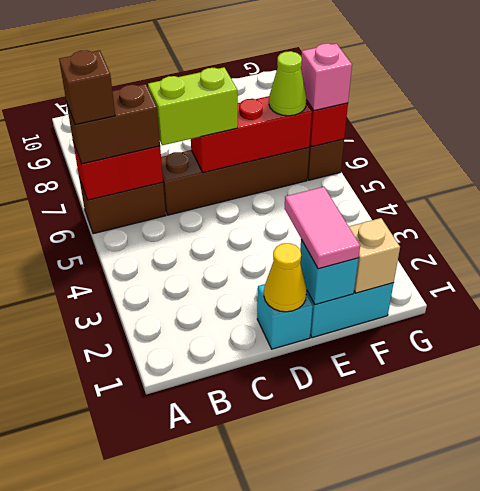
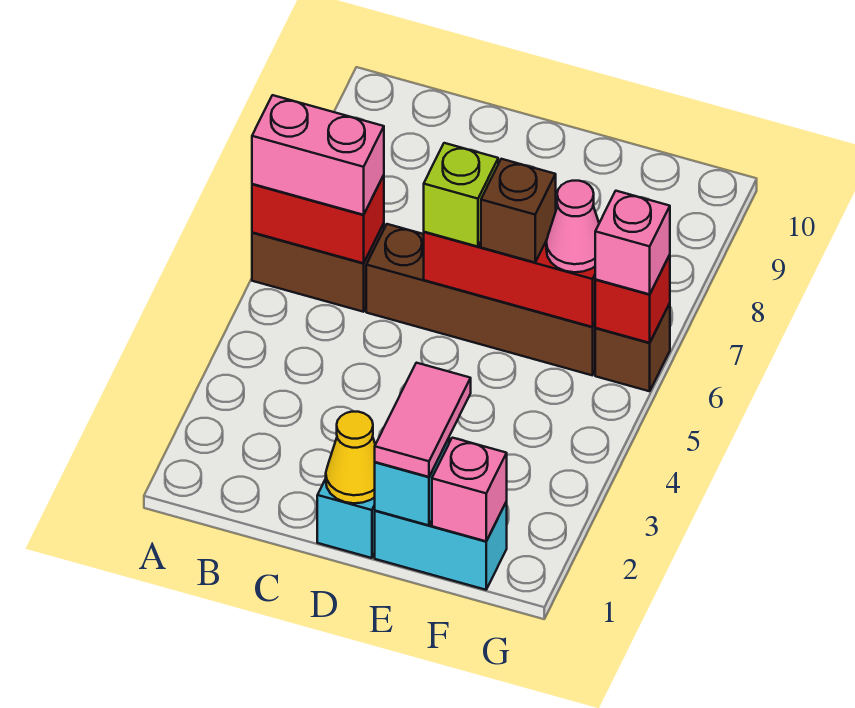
brown brick A6:B6 level 3 -> pink brick A6:B6 level 3
brown brick A6 level 4 -> brown brick E6 level 3
lime brick C6:D6 level 3 -> lime brick D6 level 3
tan brick F1 level 2 -> pink brick F1 level 2
lime cone F6 level 3 -> pink cone F6 level 3

